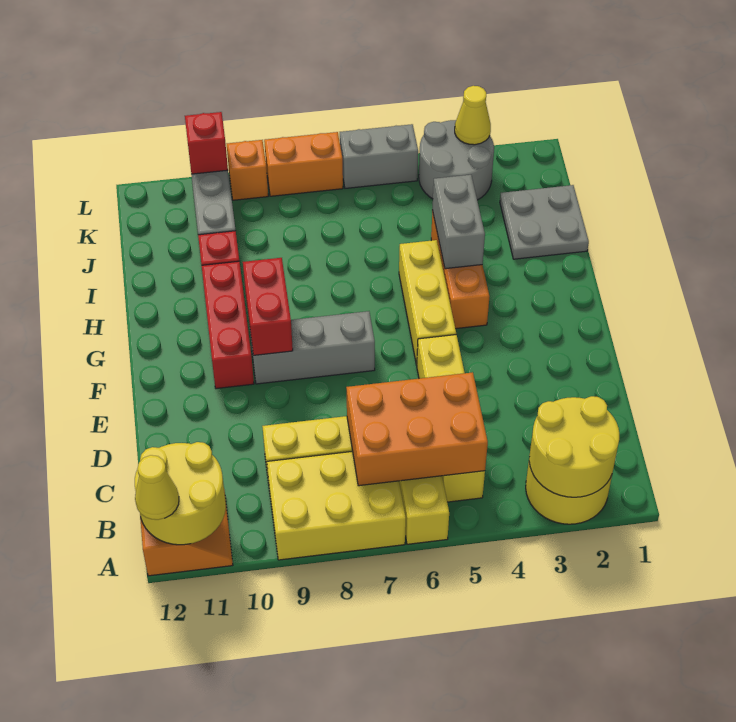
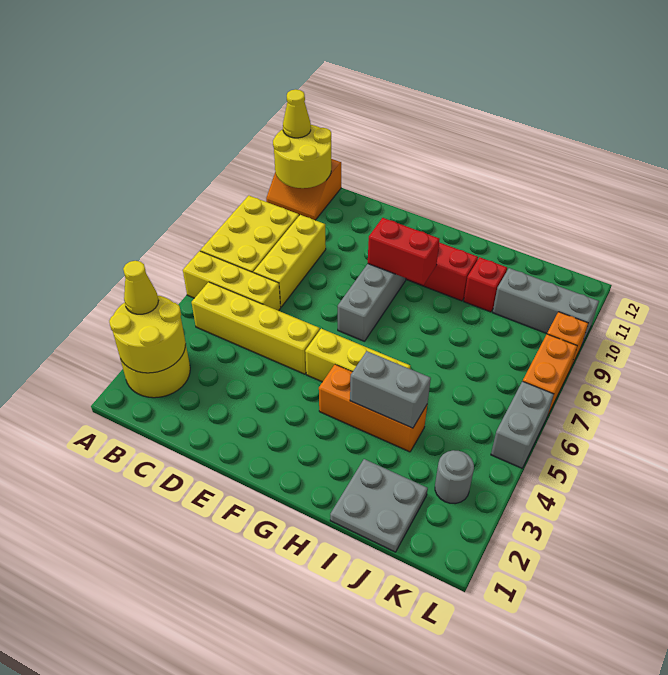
orange brick B5:C7 level 2 -> none
grey round brick K3:L4 level 1 -> grey round brick K3 level 1
yellow cone L3 level 2 -> yellow cone A3 level 3
red brick L10 level 2 -> none

